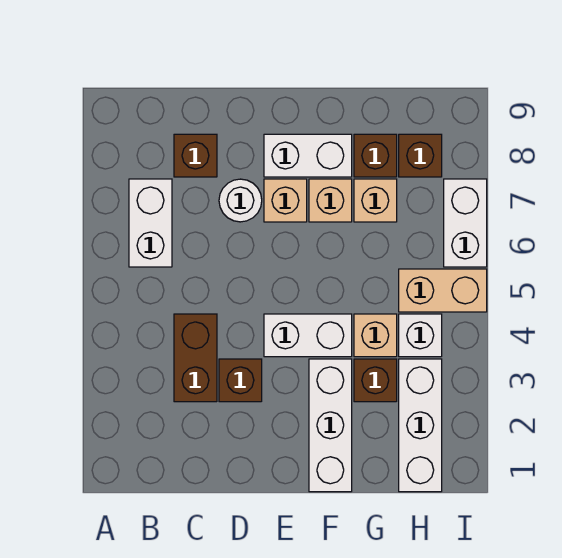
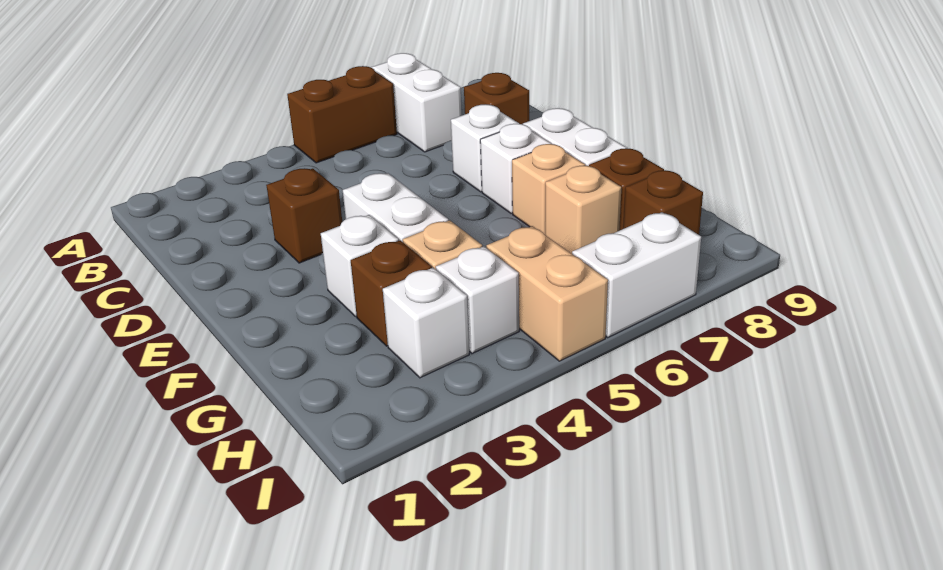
white brick B6:B7 level 1 -> white brick A7:B7 level 1
brown brick C3:C4 level 1 -> brown brick A5:A6 level 1
white round brick D7 level 1 -> white brick D7 level 1
tan brick E7 level 1 -> white brick E7 level 1
white brick F1:F3 level 1 -> white brick F3 level 1
white brick H1:H3 level 1 -> white brick H3 level 1

